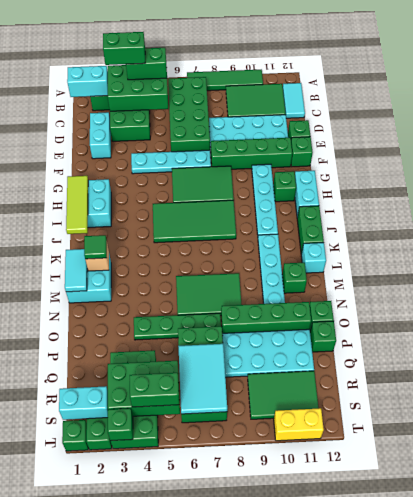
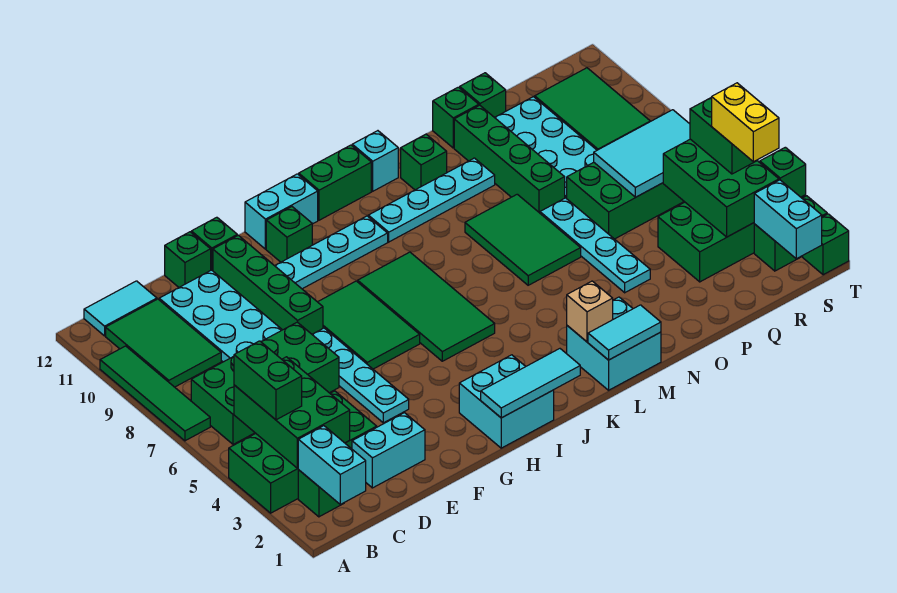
green brick B3:B4 level 4 -> none
lime tile H1:J1 level 2 -> cyan tile H1:J1 level 2
green tile L2 level 3 -> none
green plate O4:O7 level 1 -> cyan plate O4:O7 level 1
yellow brick T10:T11 level 1 -> yellow brick S3:S4 level 4

